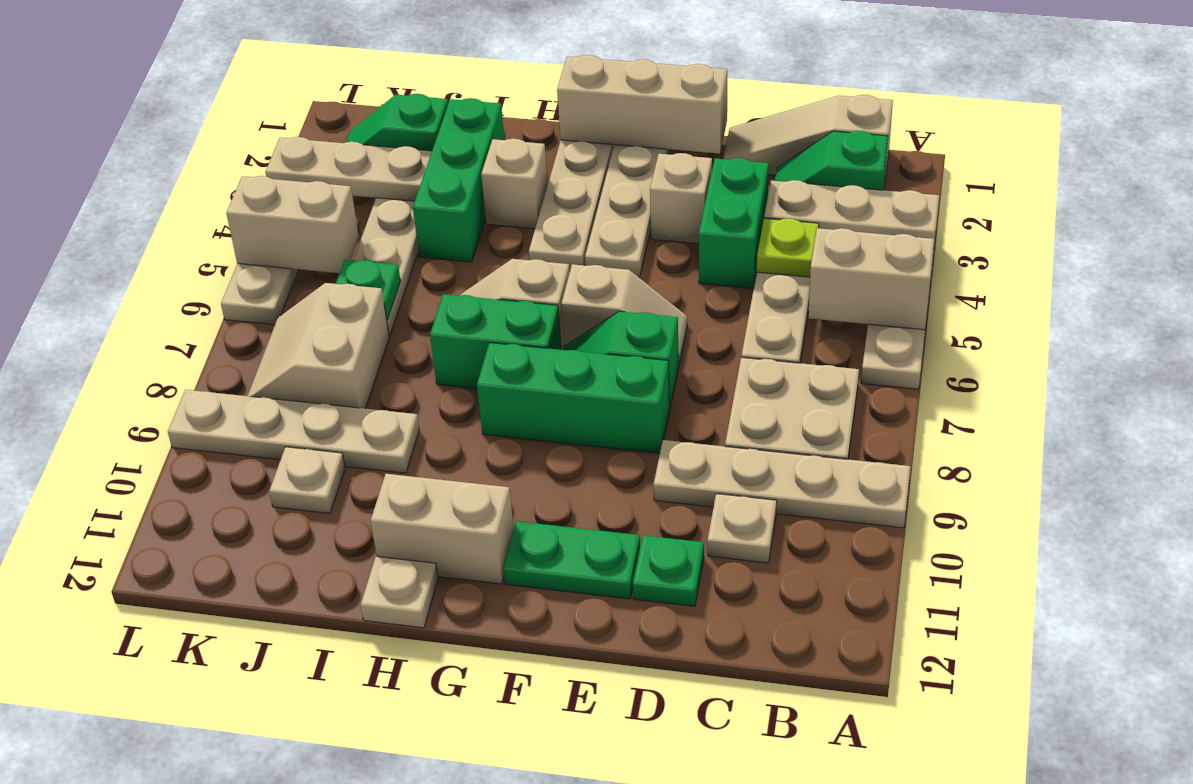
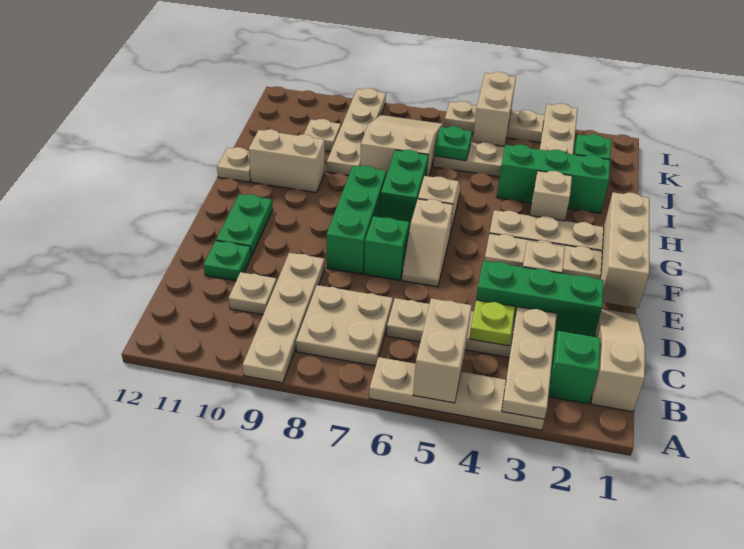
green brick D3:D4 level 1 -> green brick D2:D4 level 1
tan brick G11:H11 level 1 -> tan brick H10:H11 level 1
tan slope J7:K8 level 1 top J -> tan slope I7:K8 level 1 top I

